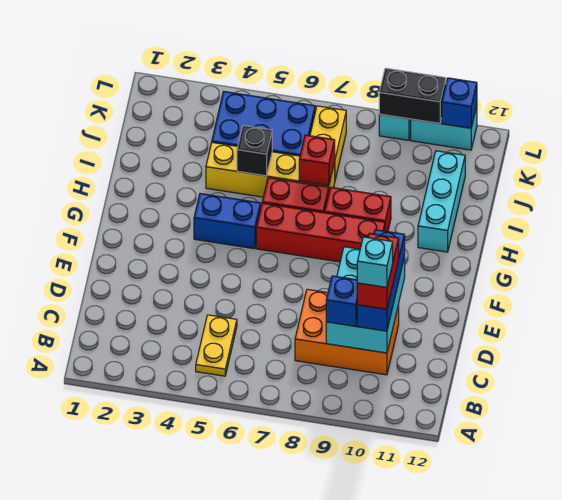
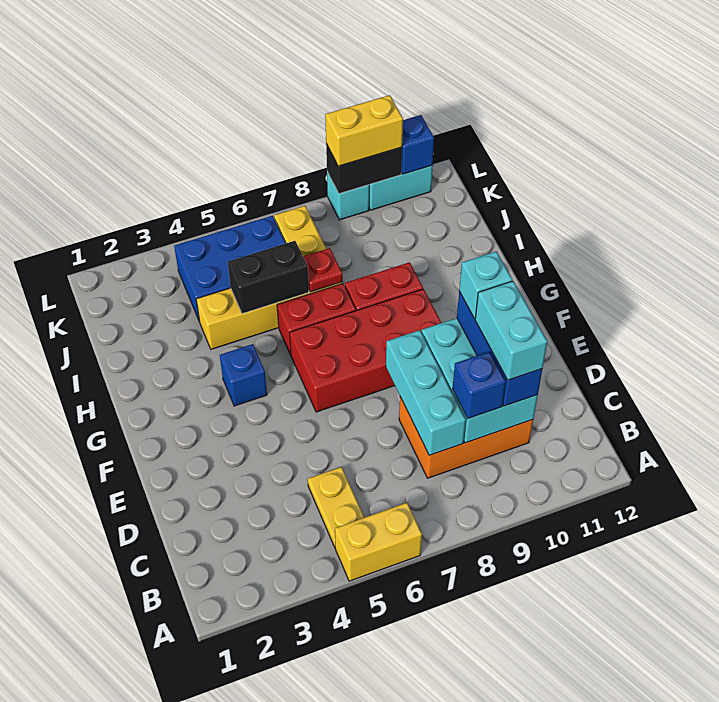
none -> yellow brick A5:A6 level 1
red brick C10:D10 level 4 -> cyan brick C10:D10 level 4
cyan brick C10 level 5 -> cyan brick E10 level 4
blue brick G4:G5 level 1 -> blue brick G4 level 1
red brick G6:G9 level 1 -> red brick F6:G9 level 1
cyan brick H11:J11 level 1 -> cyan brick C8:E8 level 2
black brick I5 level 2 -> black brick I5:I6 level 2
red brick I7 level 2 -> red plate I7 level 2
none -> yellow brick L9:L10 level 3

